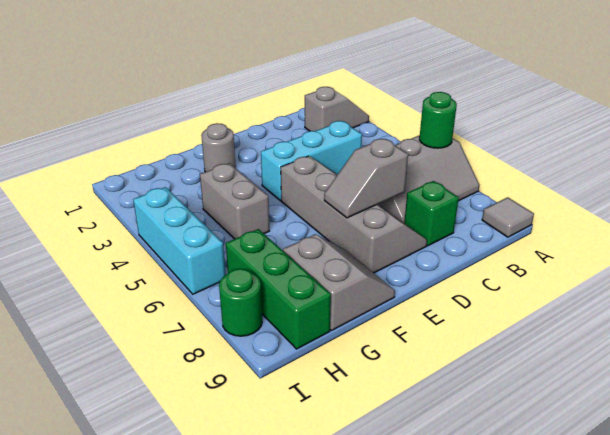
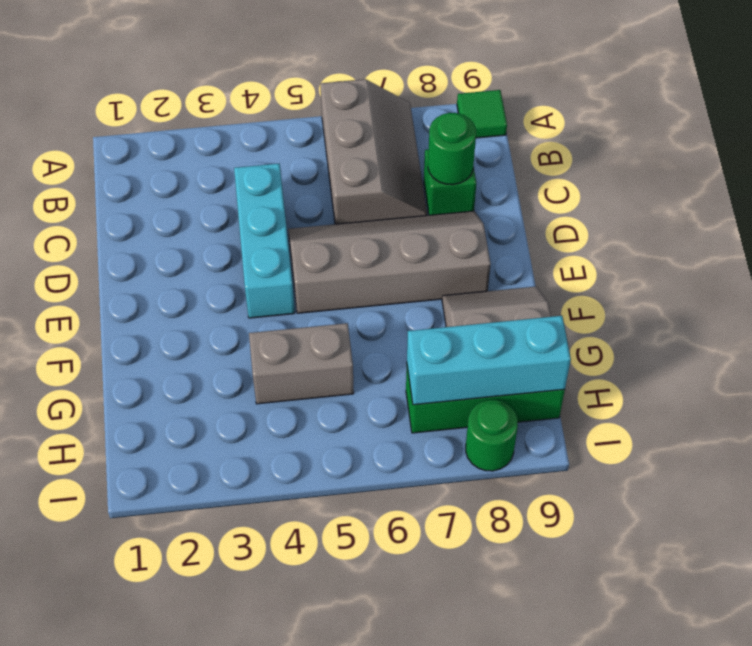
grey slope A2:B2 level 1 top B -> none
green round brick A6 level 2 -> green round brick C8 level 2
grey tile A9 level 1 -> green tile A9 level 1
grey slope D7:E7 level 2 top D -> none
grey round brick F2 level 1 -> none
cyan brick I4:I6 level 1 -> cyan brick H7:H9 level 2

